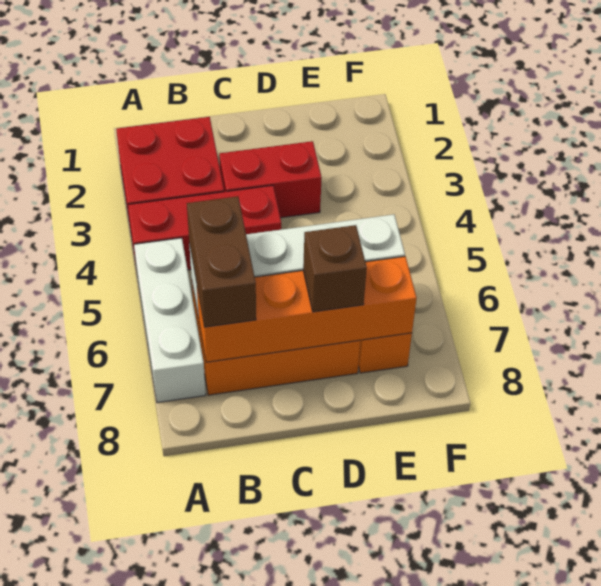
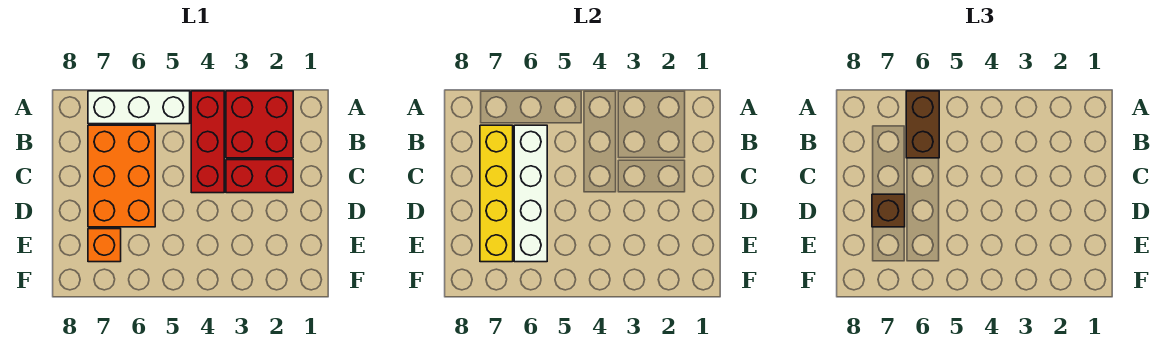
brown brick B6:B7 level 3 -> brown brick A6:B6 level 3
orange brick B7:E7 level 2 -> yellow brick B7:E7 level 2
red brick C3:D3 level 1 -> red brick C2:C3 level 1

